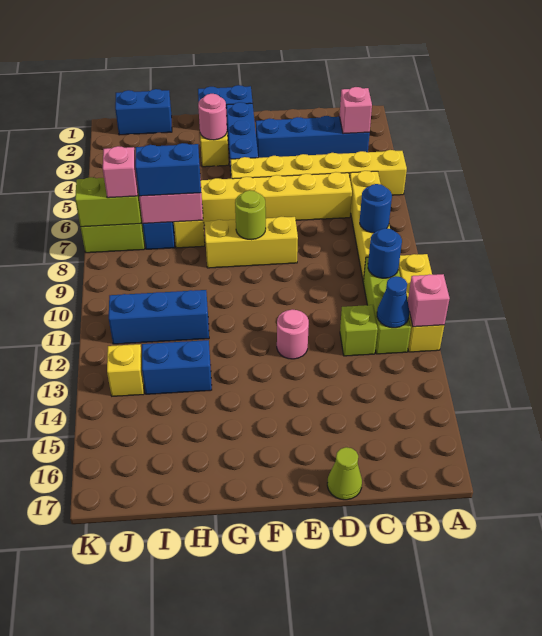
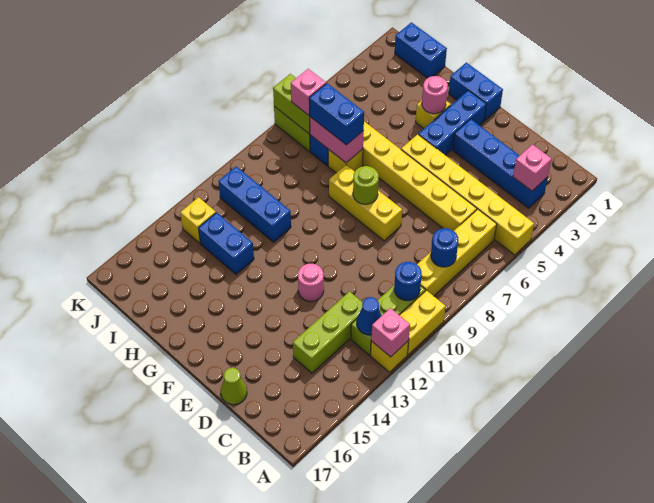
lime brick C12 level 1 -> lime brick C12:C14 level 1

